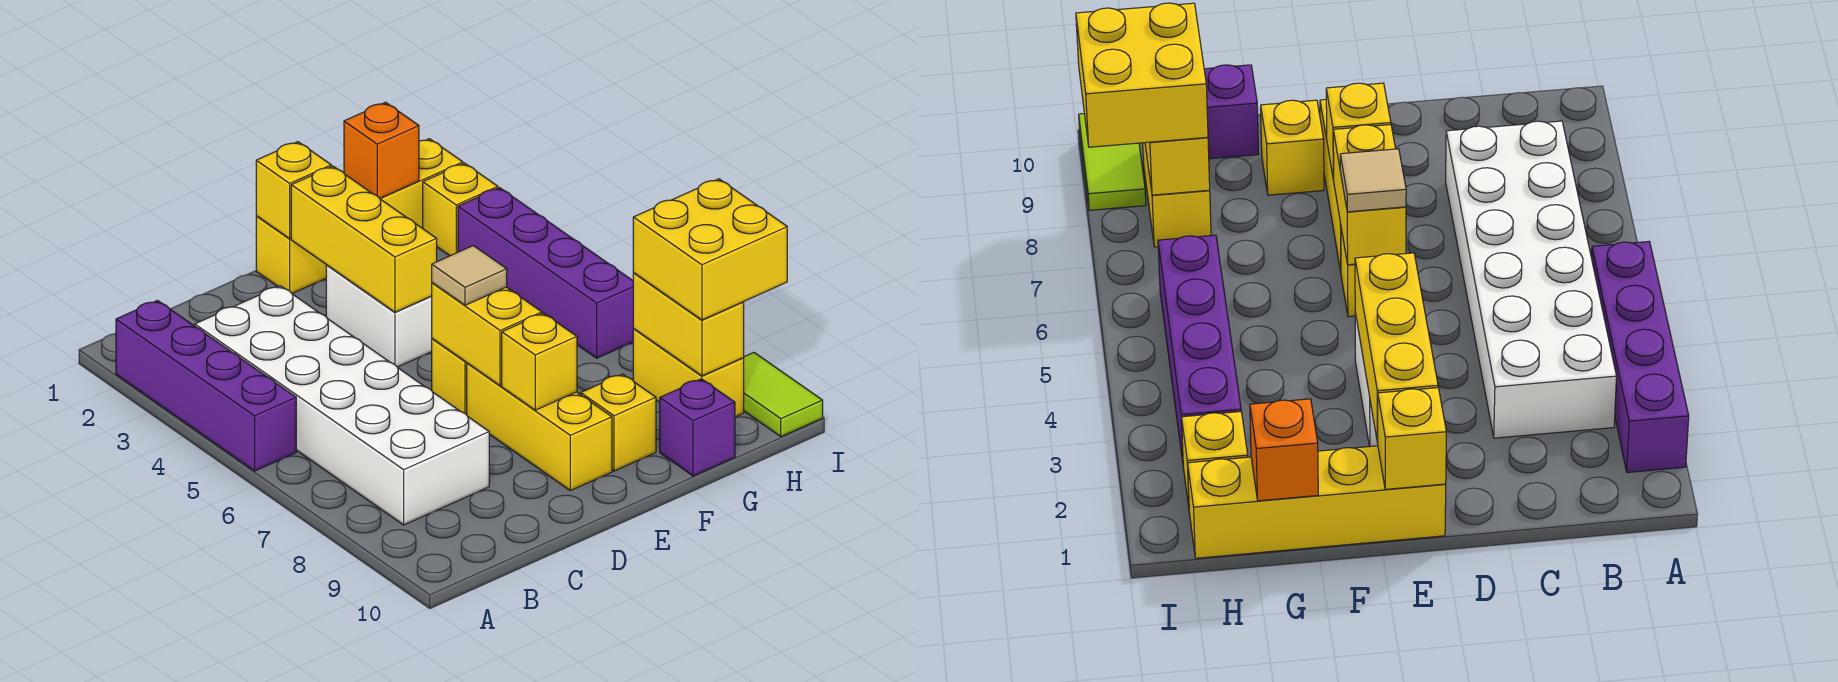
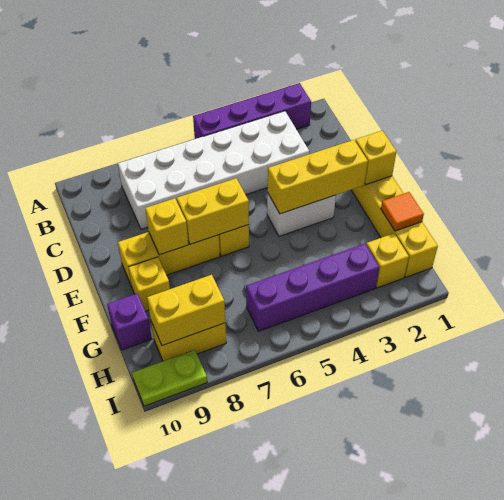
tan tile E6 level 3 -> none
orange brick G1 level 2 -> orange tile G1 level 2
yellow brick H8:I9 level 3 -> none
lime tile I9:I10 level 1 -> lime plate I9:I10 level 1

